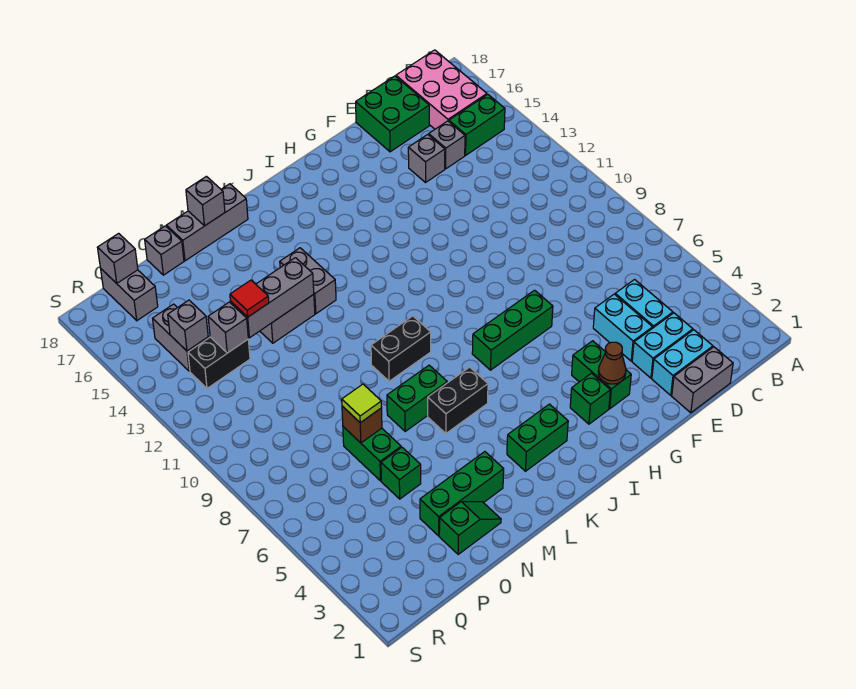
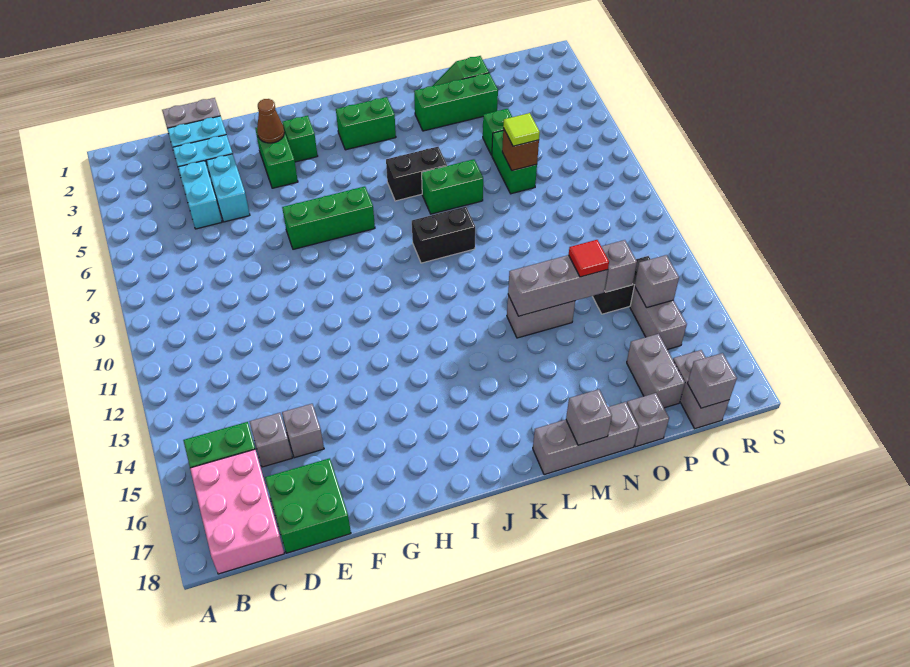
grey brick L13:L14 level 1 -> grey brick P16:P17 level 1

